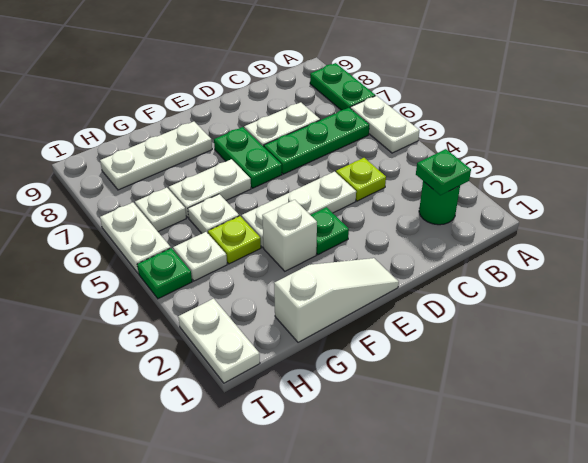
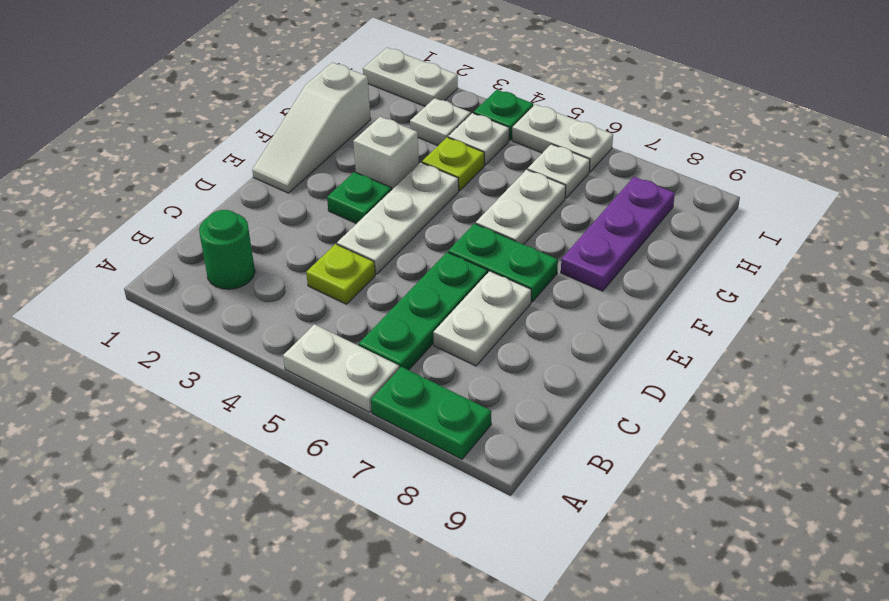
green plate B2 level 2 -> none
white plate F8:H8 level 1 -> purple plate F8:H8 level 1
white plate G5 level 1 -> white plate H3 level 1

